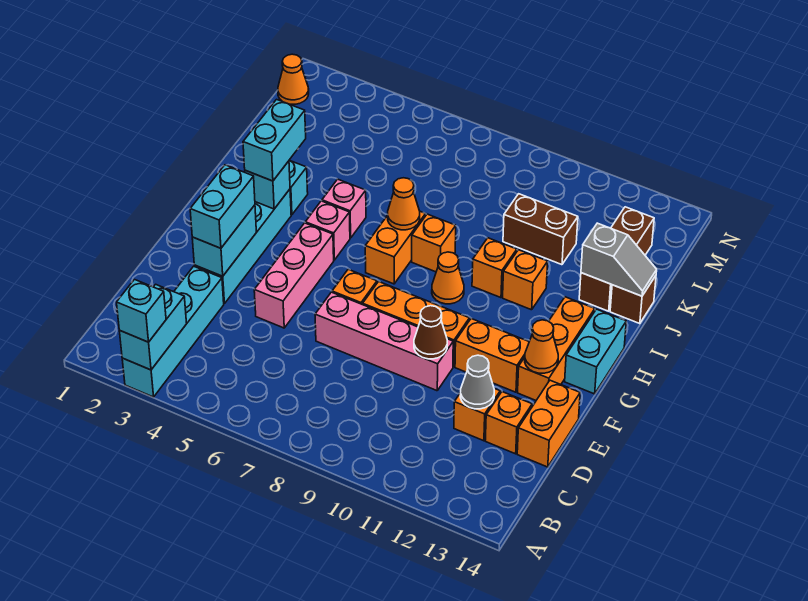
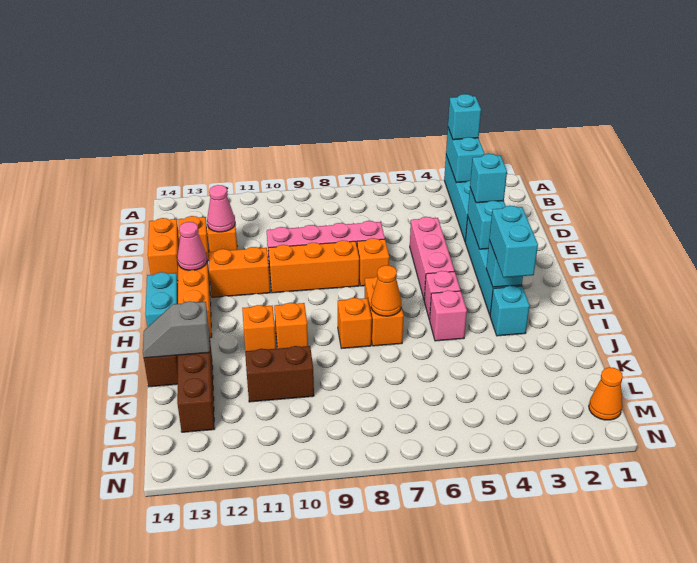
grey cone D12 level 2 -> pink cone D12 level 2
cyan brick E3:F3 level 3 -> cyan brick E3 level 3
brown cone E10 level 2 -> none
orange cone F13 level 2 -> pink cone F13 level 2
orange cone H9 level 1 -> none

